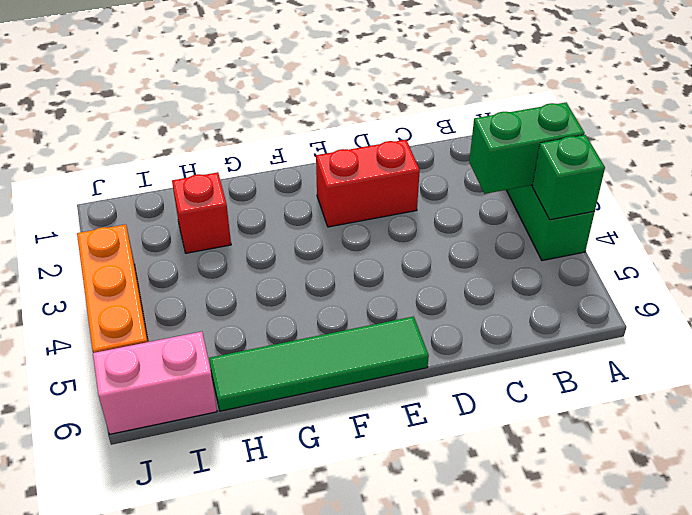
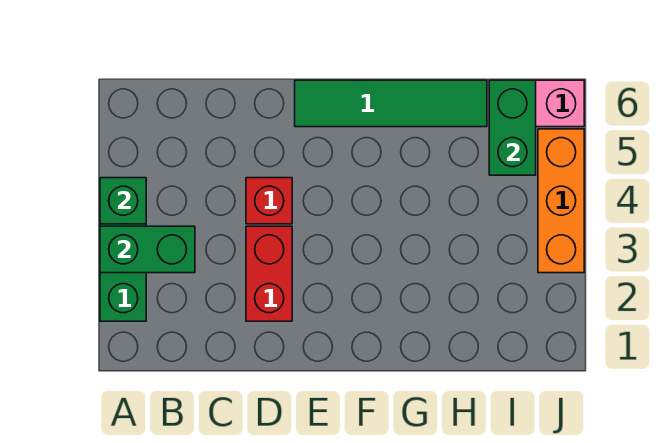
red brick D2:E2 level 1 -> red brick D2:D3 level 1
red brick H2 level 1 -> red brick D4 level 1
none -> green brick I5:I6 level 2

